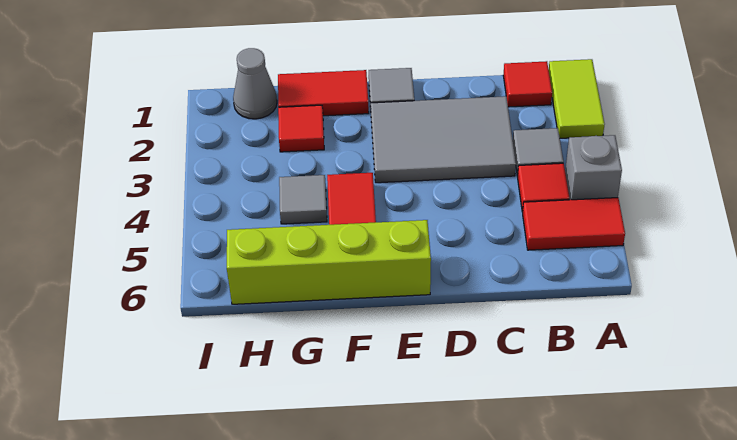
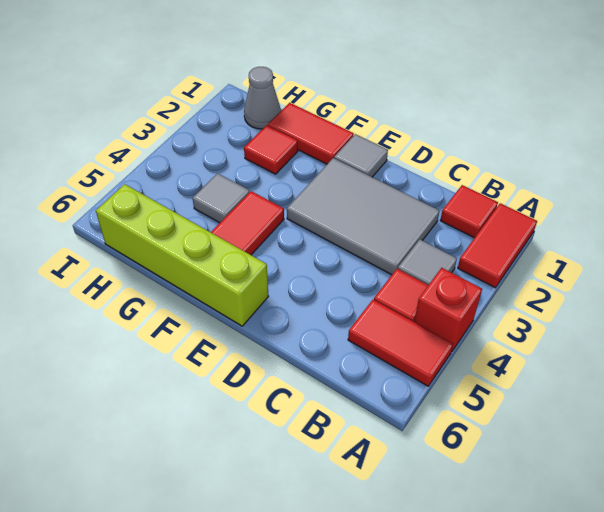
lime tile A1:A2 level 1 -> red tile A1:A2 level 1
grey brick A4 level 1 -> red brick A4 level 1

